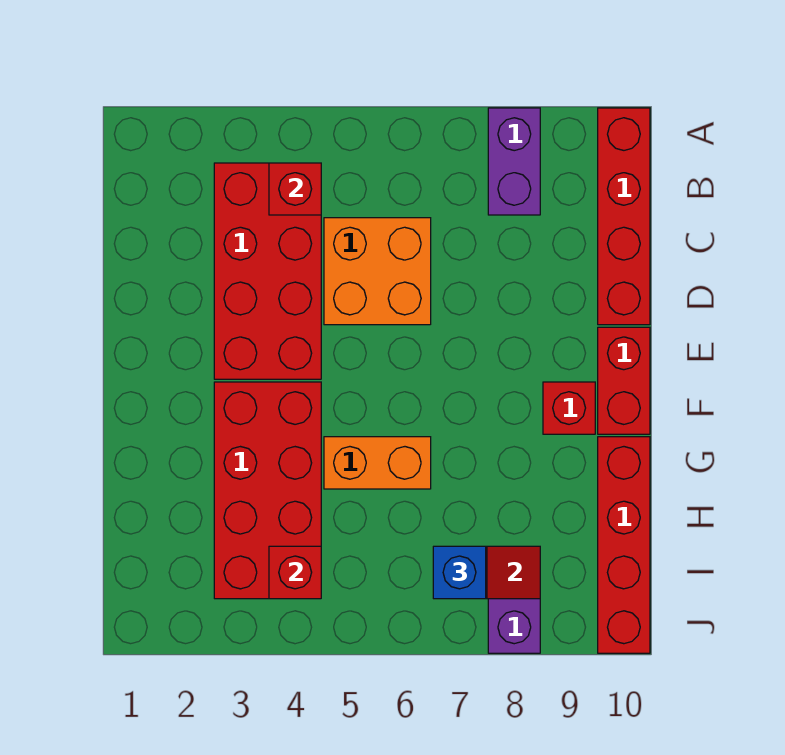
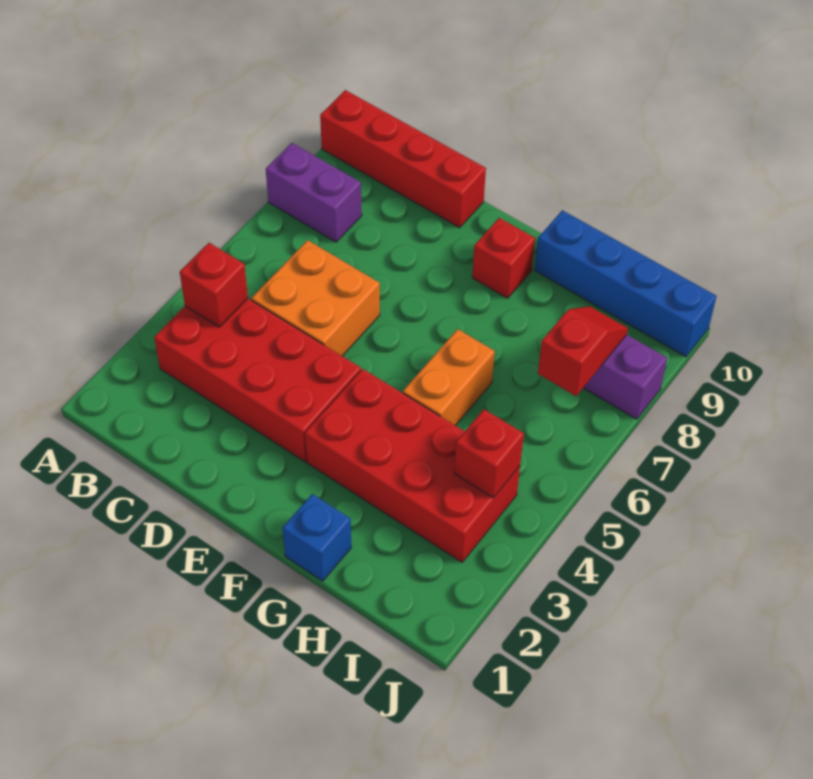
red brick E10:F10 level 1 -> none
red brick G10:J10 level 1 -> blue brick G10:J10 level 1
blue brick I7 level 3 -> blue brick G1 level 1

